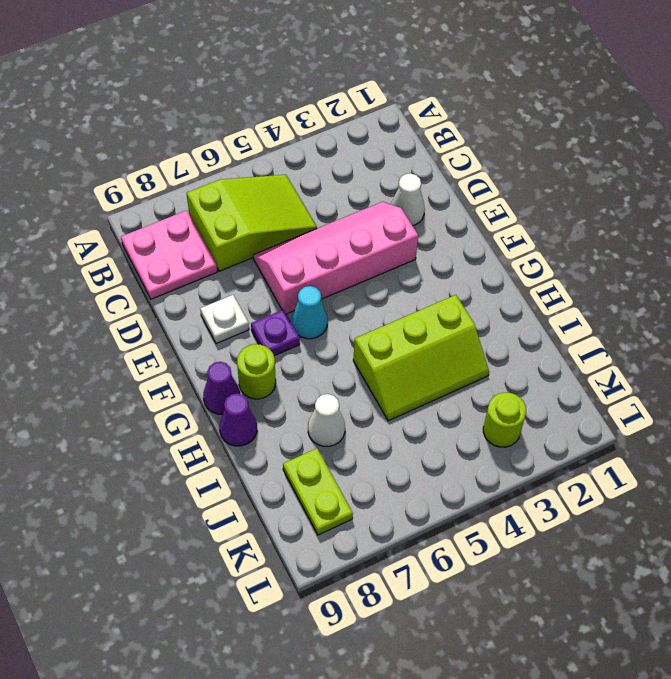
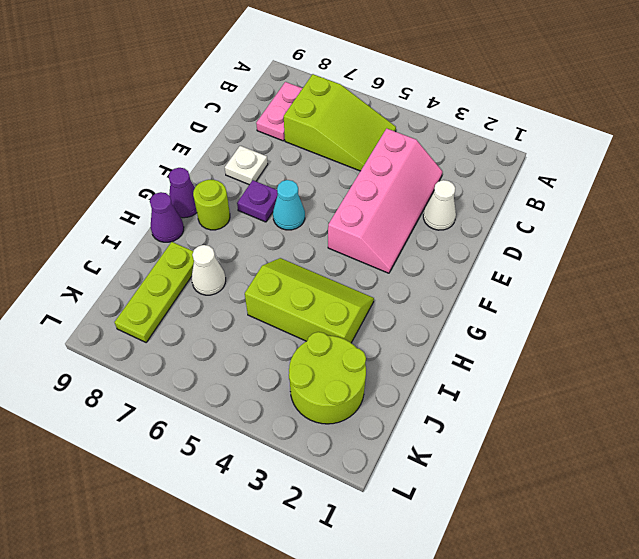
pink plate B8:C9 level 1 -> pink plate B8:C8 level 1
pink slope D3:E6 level 1 top E -> pink slope C3:F4 level 1 top 4
lime slope H3:I5 level 1 top H -> lime slope H3:I5 level 1 top I
lime plate J8:K8 level 1 -> lime plate I8:K8 level 1
lime round brick K3 level 1 -> lime round brick J2:K3 level 1

